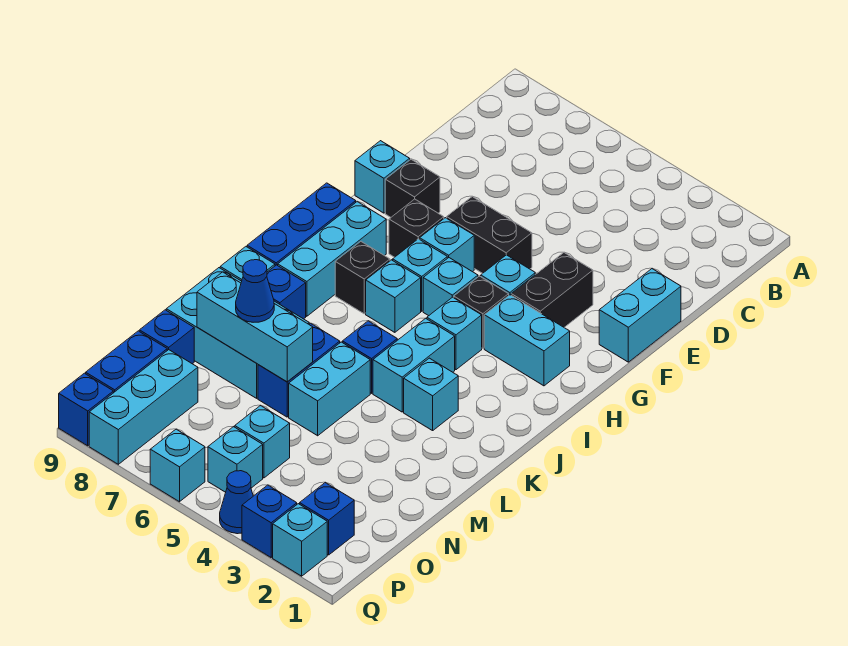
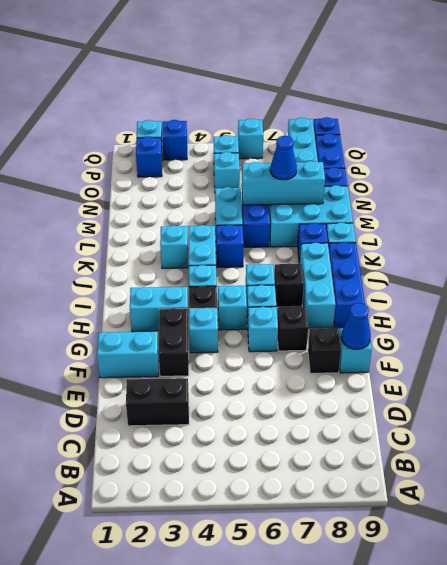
cyan brick E1:F1 level 1 -> cyan brick F1:F2 level 1
black brick F5:F6 level 1 -> black brick D2:D3 level 1
blue cone Q4 level 1 -> blue cone F9 level 2

